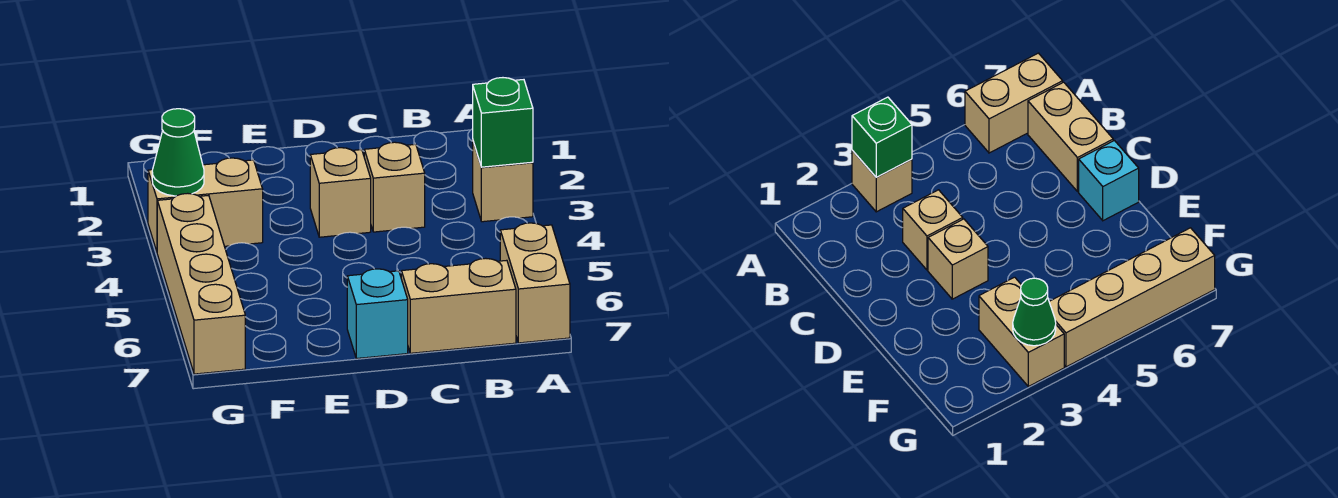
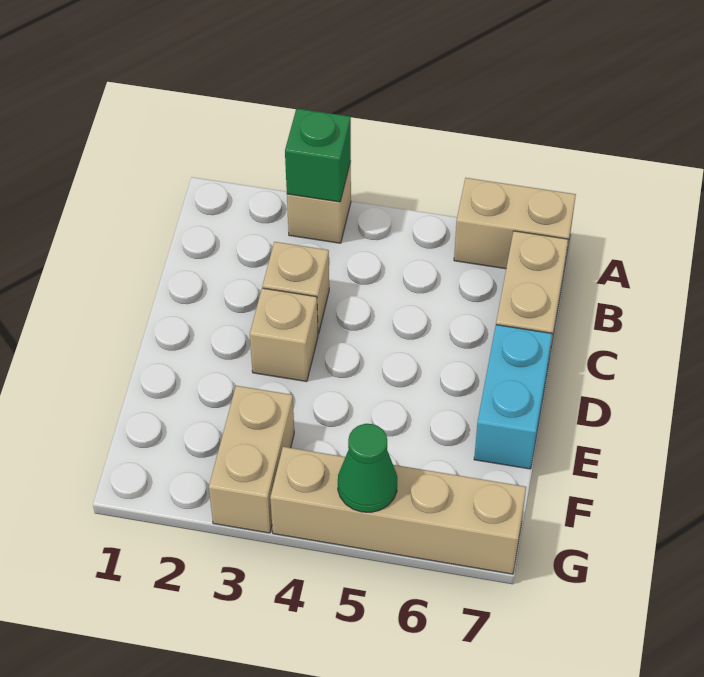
cyan brick D7 level 1 -> cyan brick D7:E7 level 1
green cone G3 level 2 -> green cone G5 level 2

